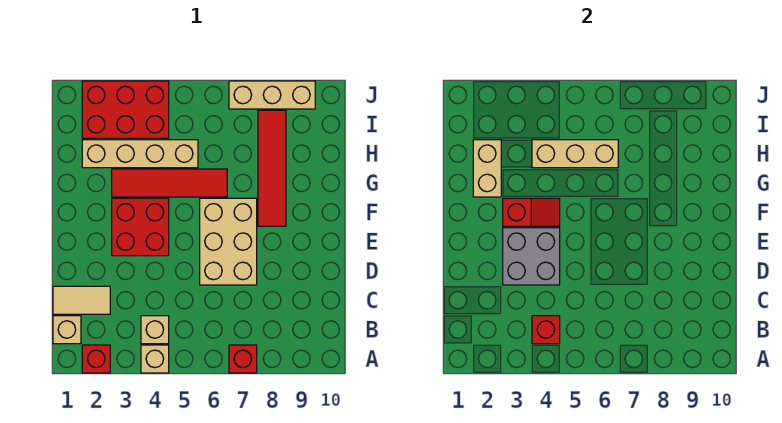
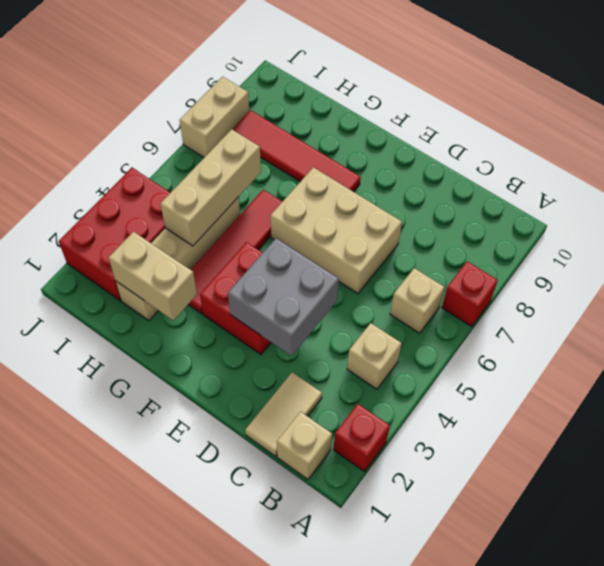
tan brick A4 level 1 -> tan brick B6 level 1
red brick B4 level 2 -> none
red slope F3:F4 level 2 top 3 -> none
tan brick J7:J9 level 1 -> tan brick J7:J8 level 1

